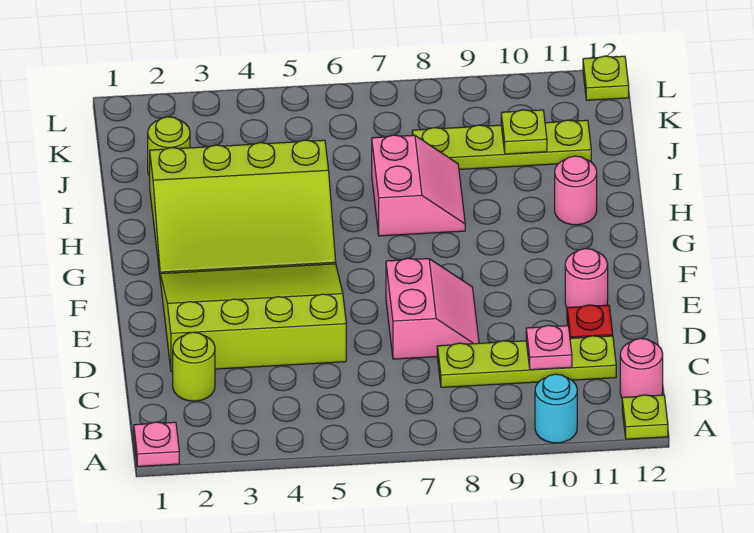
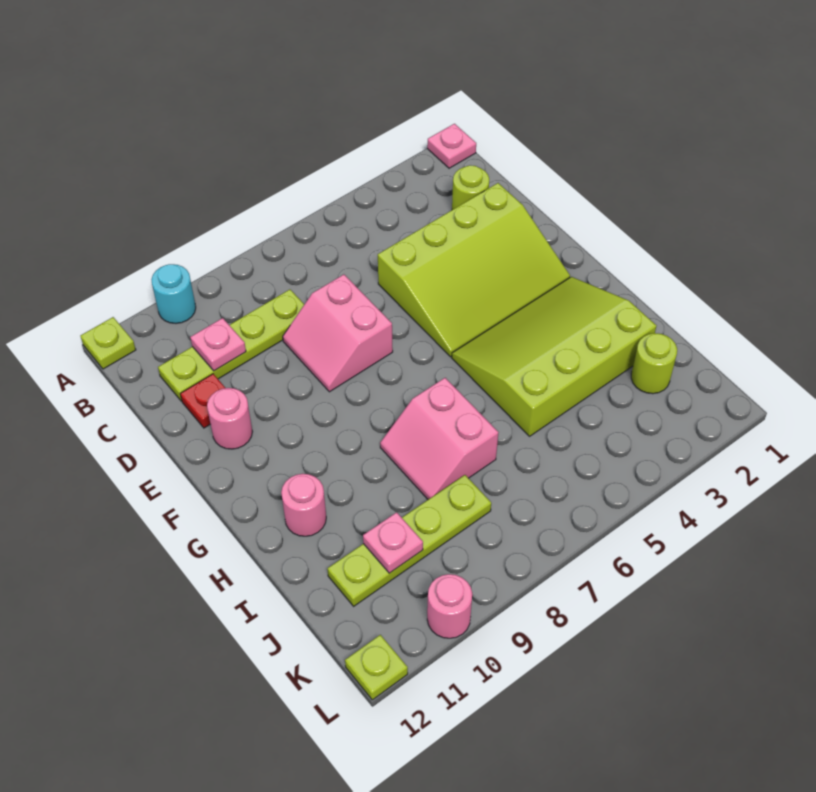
pink round brick B12 level 1 -> pink round brick L10 level 1
lime plate J10 level 2 -> pink plate J10 level 2

